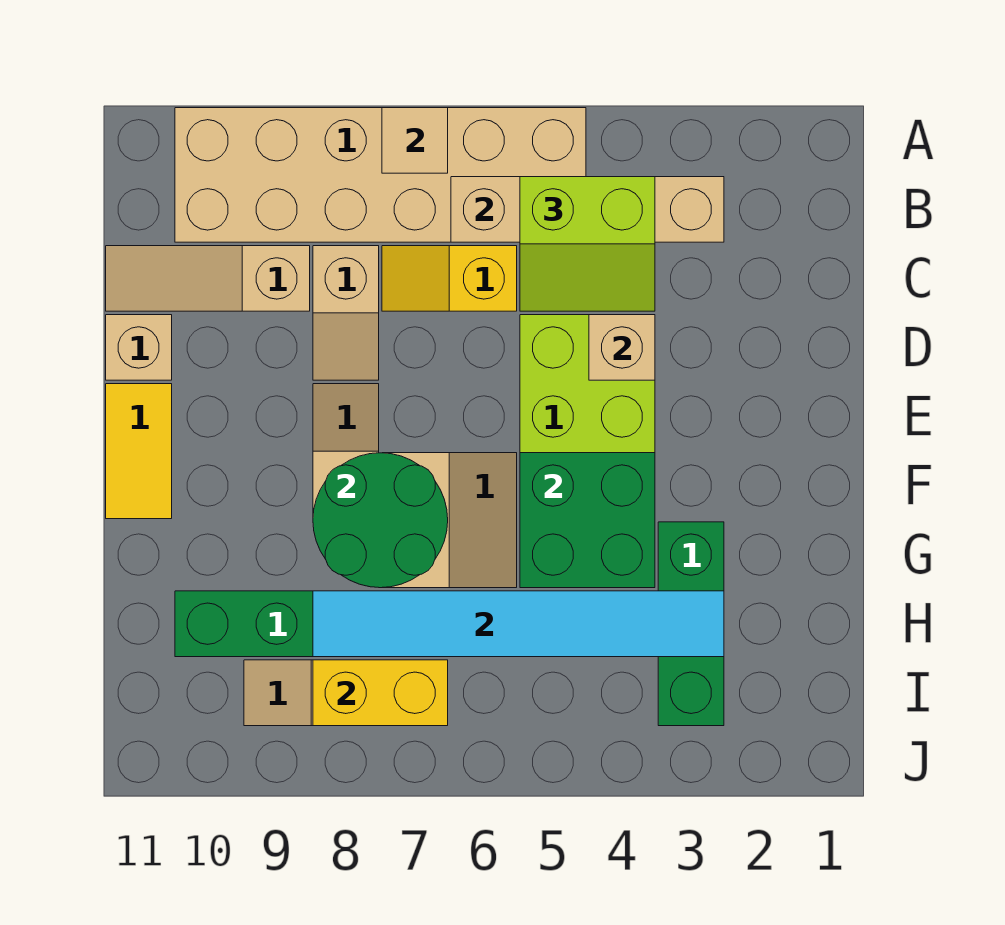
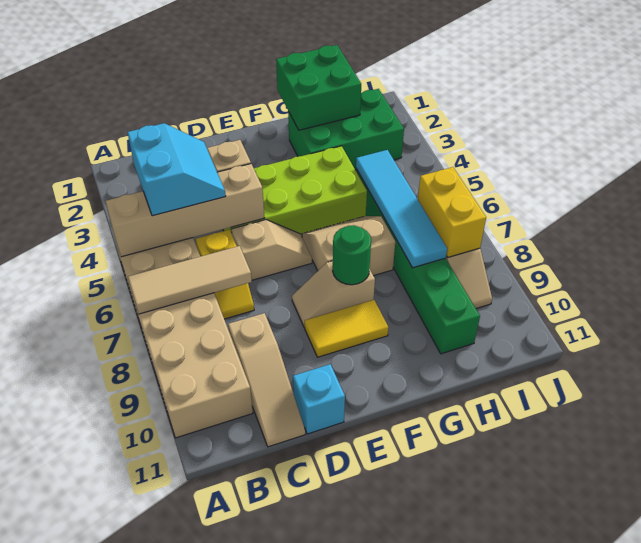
tan tile A7 level 2 -> tan tile A7:C7 level 2
tan brick B3:B6 level 2 -> tan brick A5:D5 level 2
lime slope B4:C5 level 3 top B -> cyan slope B4:C5 level 3 top B
tan slope C8:D8 level 1 top C -> tan slope D6:E6 level 1 top D
tan brick D11 level 1 -> cyan brick D11 level 1
yellow tile E11:F11 level 1 -> yellow tile E9:F9 level 1
green brick F4:G5 level 2 -> green brick G1:H2 level 2
green round brick F7:G8 level 2 -> green round brick F8 level 2
green brick G3:I3 level 1 -> green brick G2:I3 level 1
cyan tile H3:H8 level 2 -> cyan tile H5:H8 level 2

